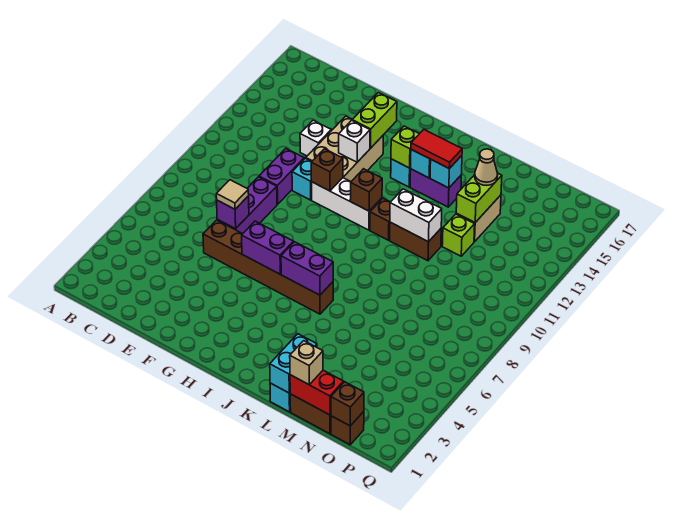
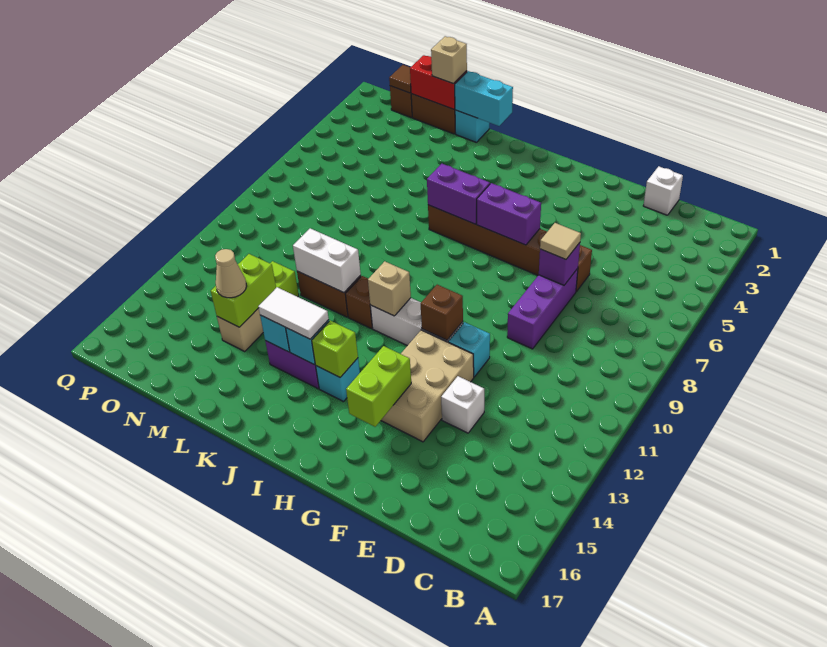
purple brick E10:E11 level 1 -> none
white brick G13 level 2 -> white brick D1 level 1
brown brick I11 level 2 -> tan brick I11 level 2
red tile J14:K14 level 3 -> white tile J14:K14 level 3
cyan brick L1:L2 level 2 -> cyan brick K1:L1 level 2
brown brick O1 level 2 -> brown tile O1 level 2

